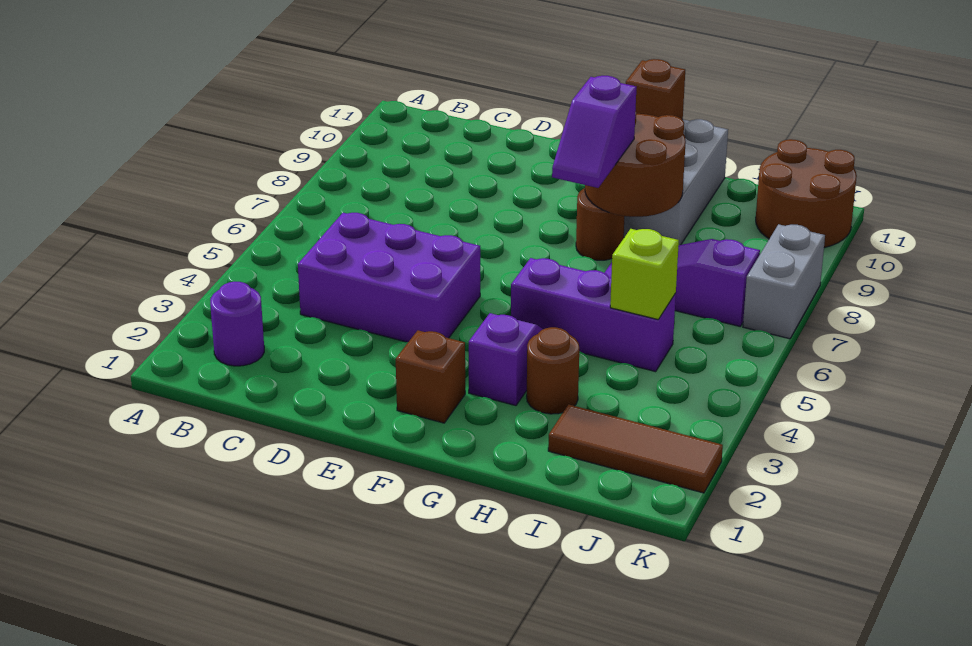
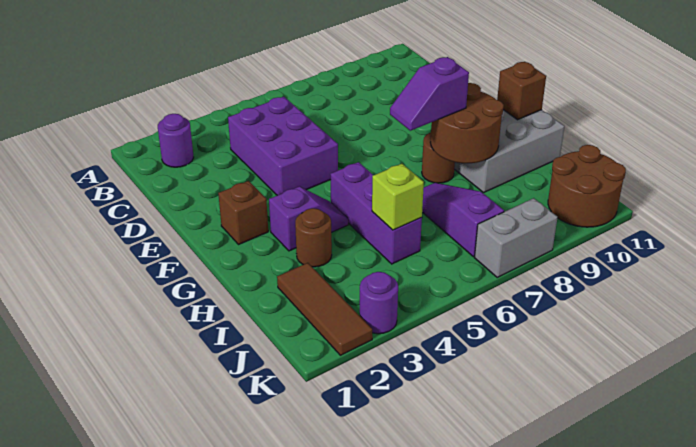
none -> purple round brick K3 level 1

